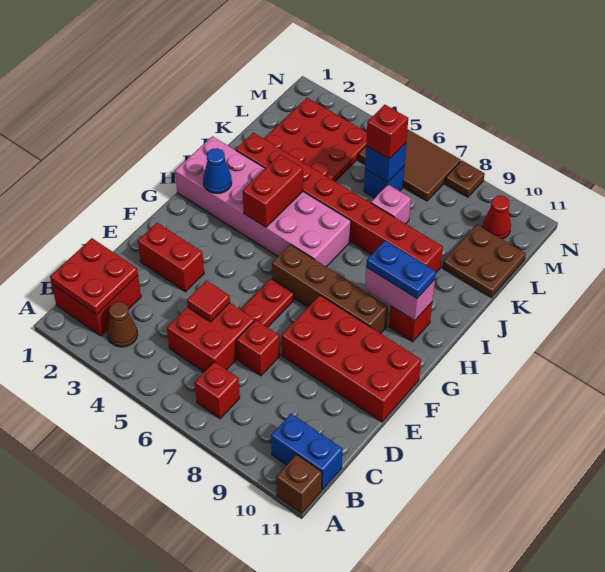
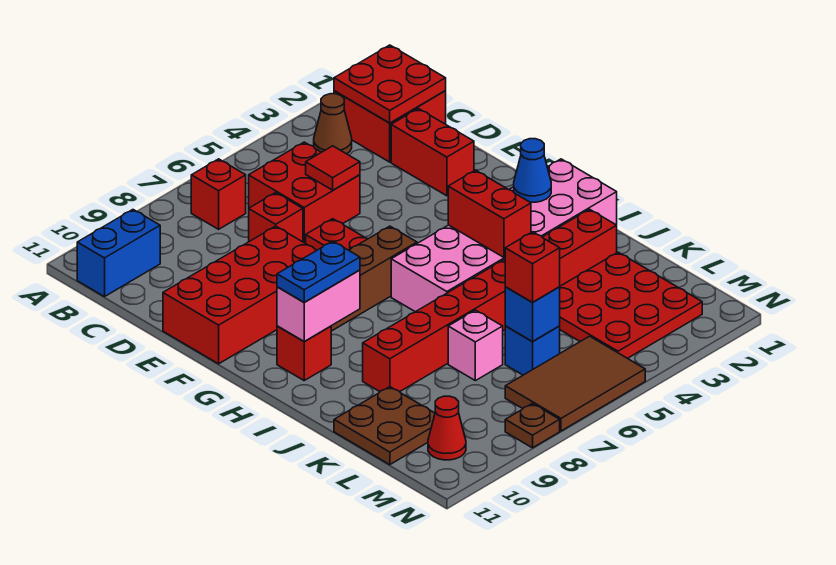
brown brick A11 level 1 -> none
red brick E2:E3 level 1 -> red brick D2:E2 level 1

